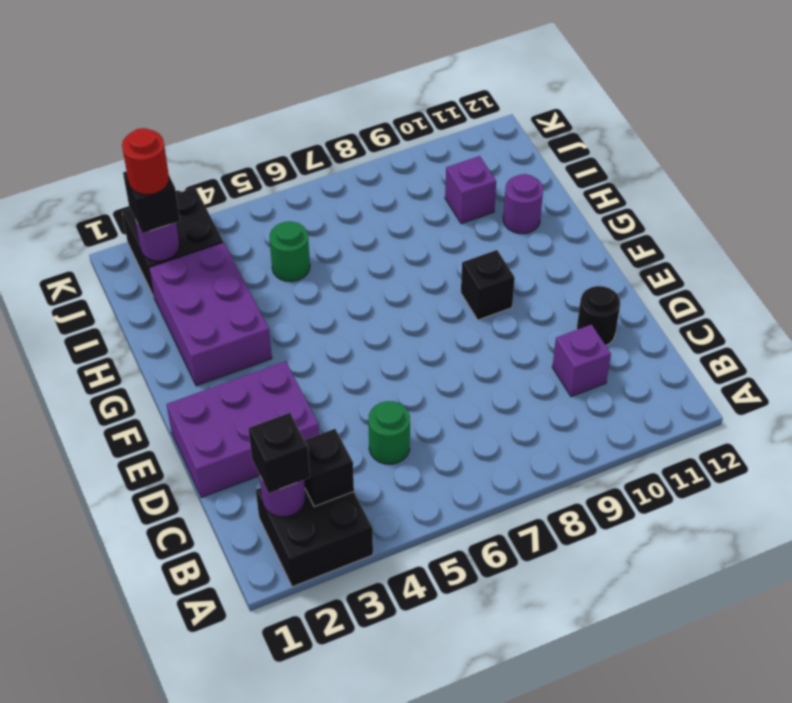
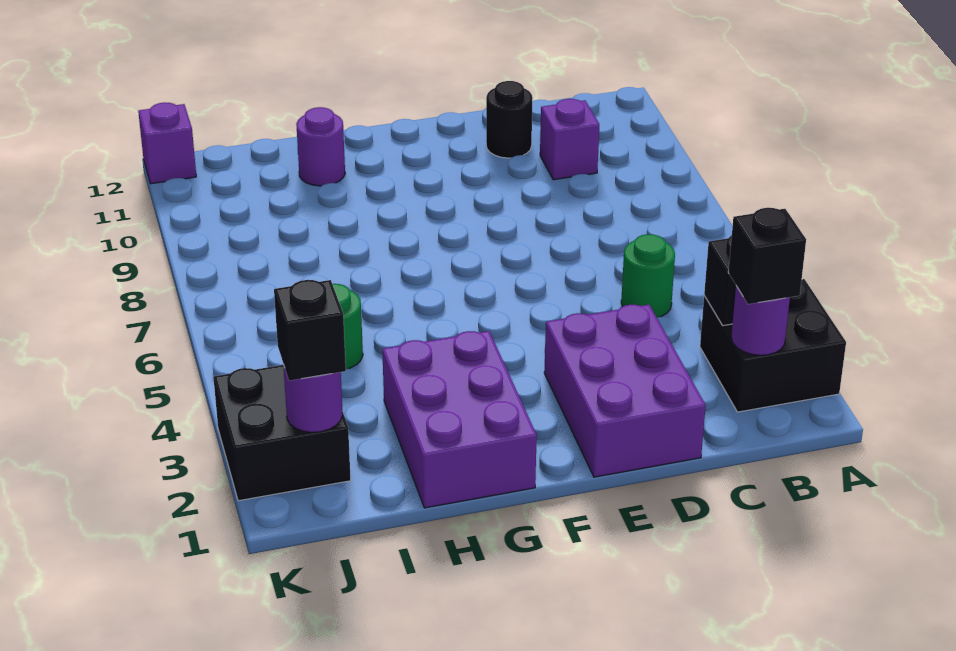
black brick F9 level 1 -> none
purple brick G2:I3 level 1 -> purple brick G1:H3 level 1
purple brick I10 level 1 -> purple brick K12 level 1
red round brick J2 level 4 -> none

